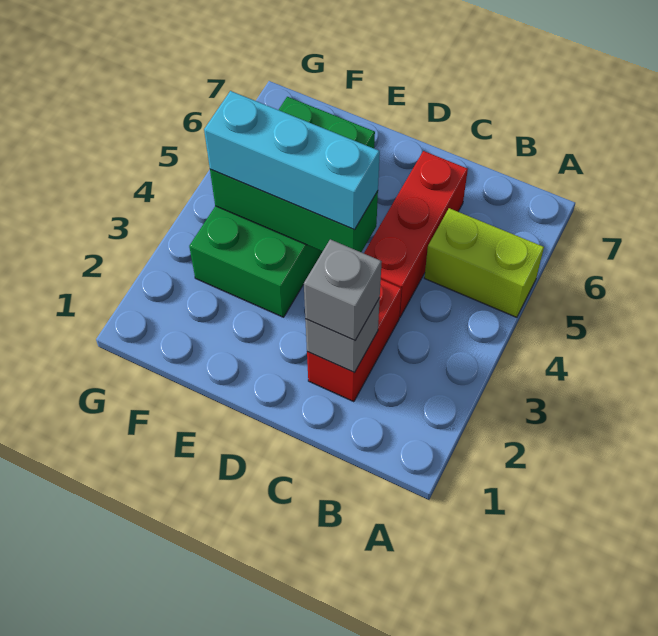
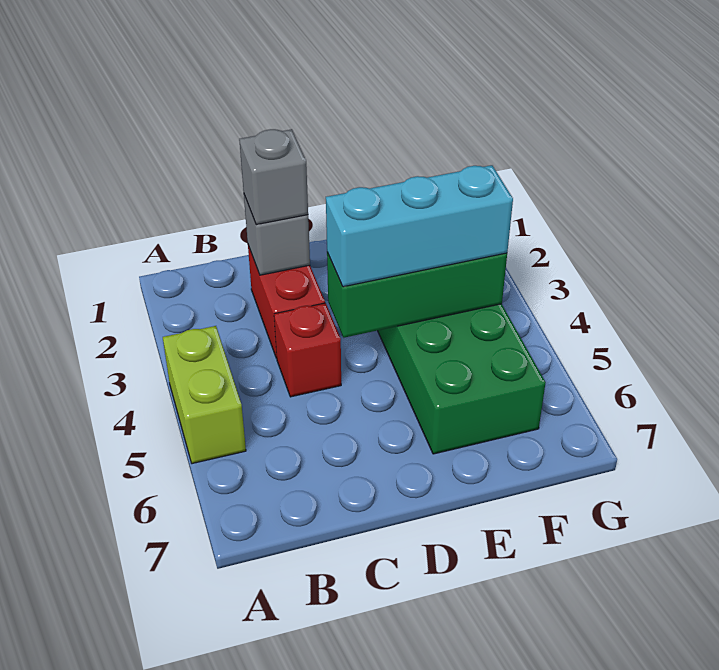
lime brick A5:B5 level 1 -> lime brick A4:A5 level 1
red brick C4:C6 level 1 -> red brick C4 level 1

